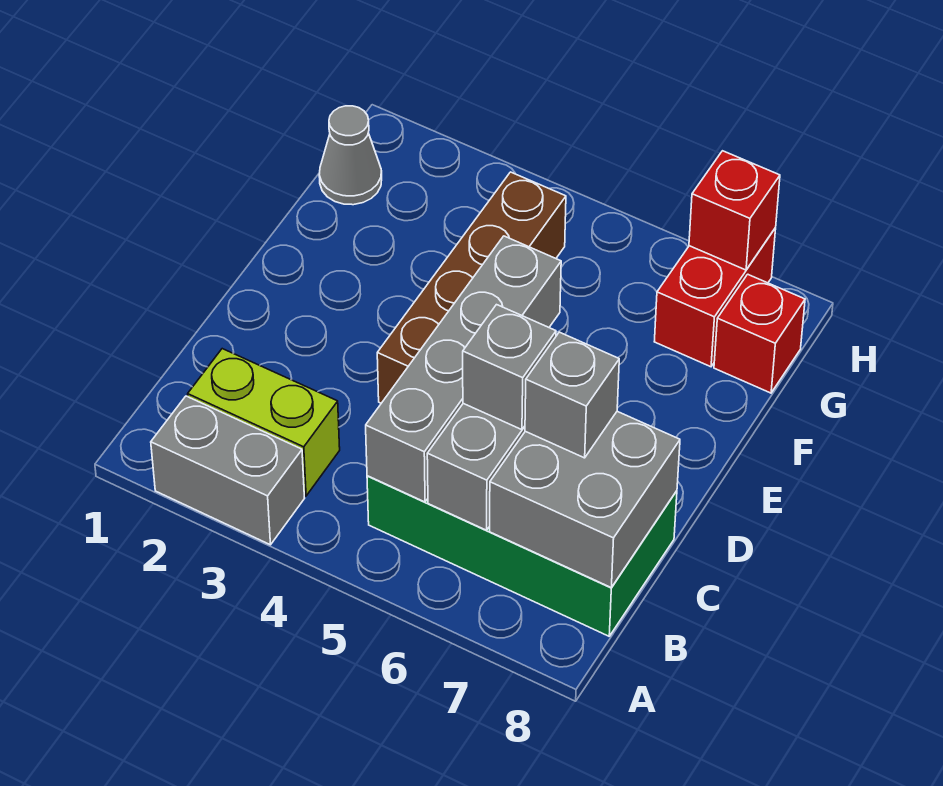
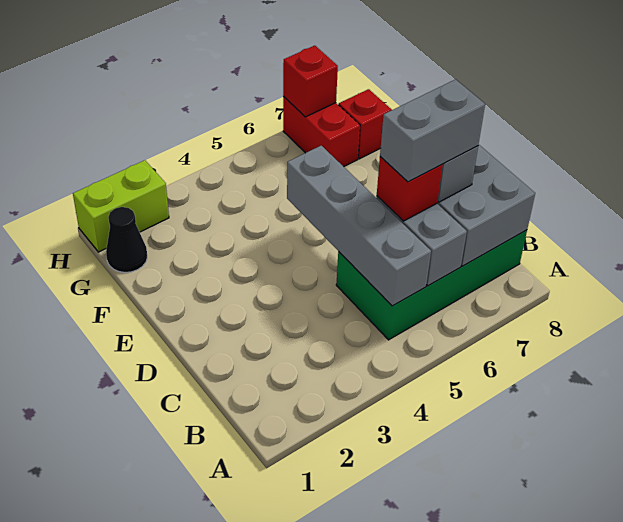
grey brick A2:A3 level 1 -> grey brick C6:C7 level 4
lime brick B2:B3 level 1 -> lime brick H1:H2 level 1
grey brick C6 level 3 -> red brick C6 level 3
brown brick D4:G4 level 1 -> none
grey cone G1 level 1 -> black cone G1 level 1

